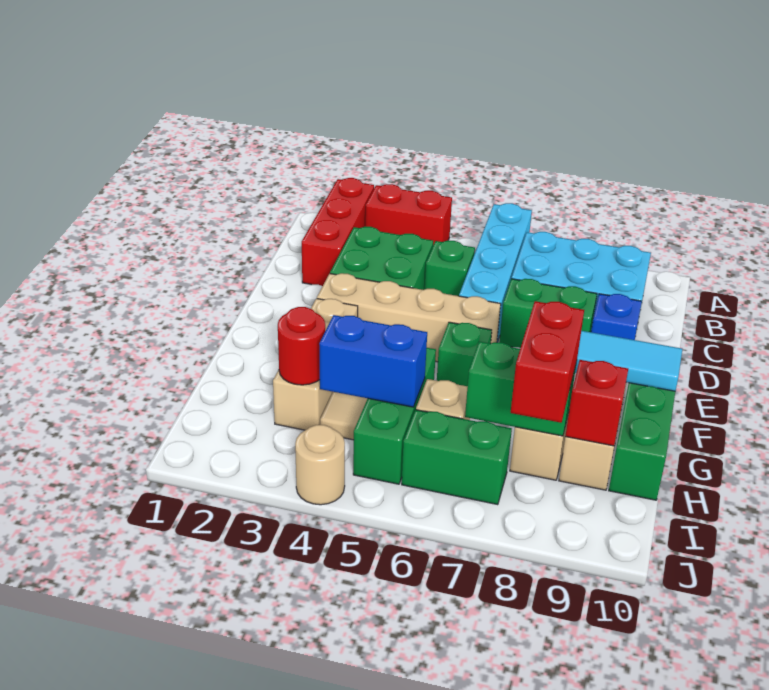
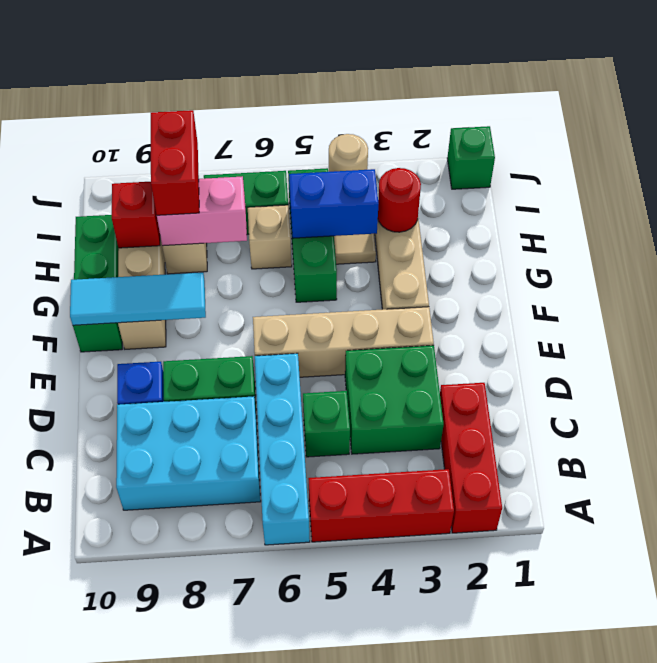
red brick A3:A4 level 1 -> red brick A3:A5 level 1
green brick F6 level 1 -> green brick J1 level 1
green brick H7:H8 level 2 -> pink brick H7:H8 level 2

